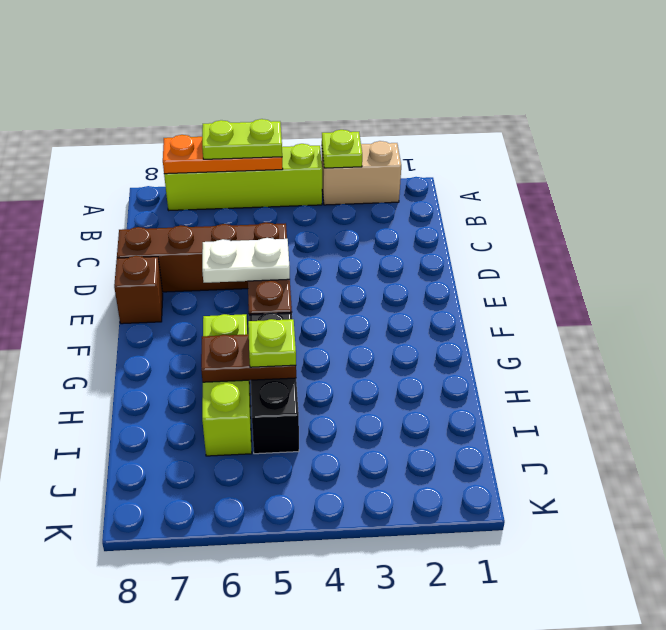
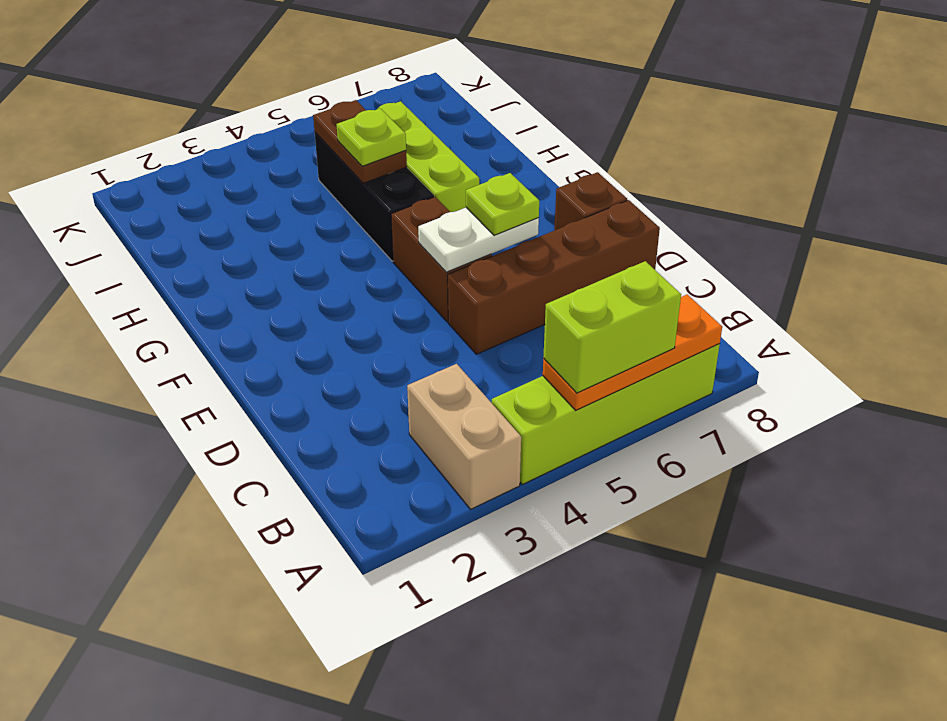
tan brick A2:A3 level 1 -> tan brick A3:B3 level 1
lime plate A3 level 2 -> lime plate E6 level 3
lime plate A5:A6 level 3 -> lime brick A5:A6 level 3
brown plate H5:H6 level 2 -> brown plate H5:I5 level 2

